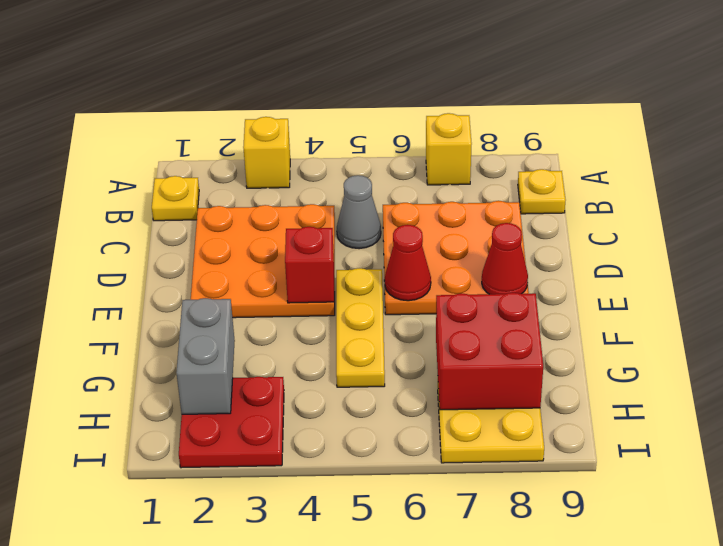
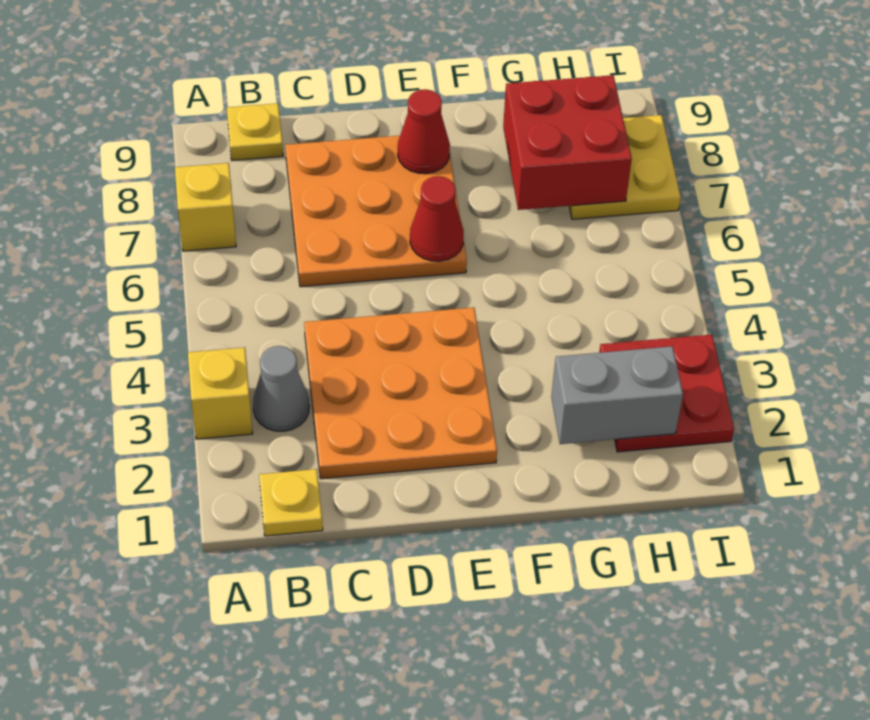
grey cone C5 level 1 -> grey cone B3 level 1
red brick E4 level 2 -> none
yellow plate E5:G5 level 1 -> none

